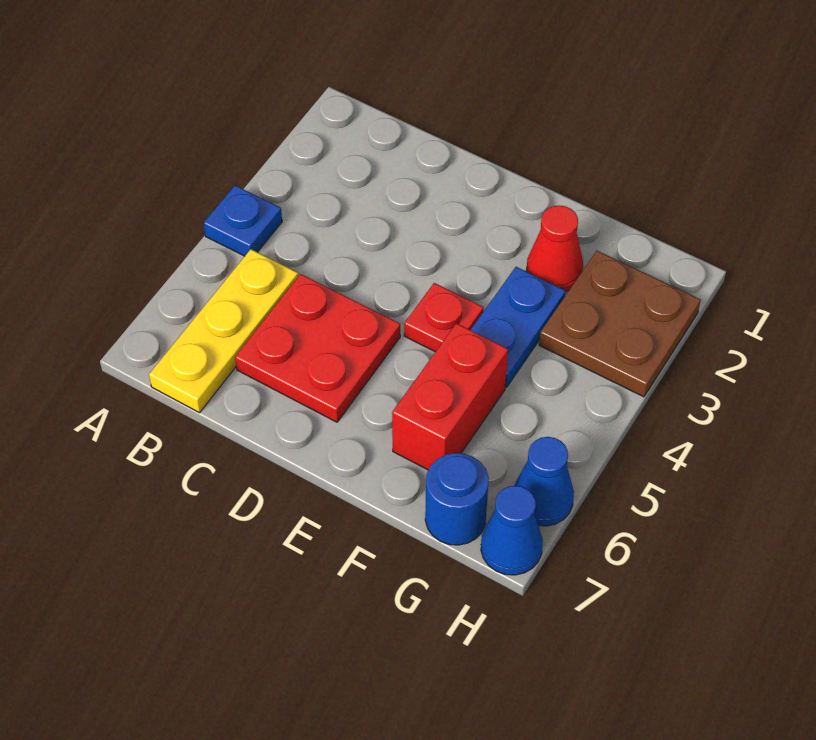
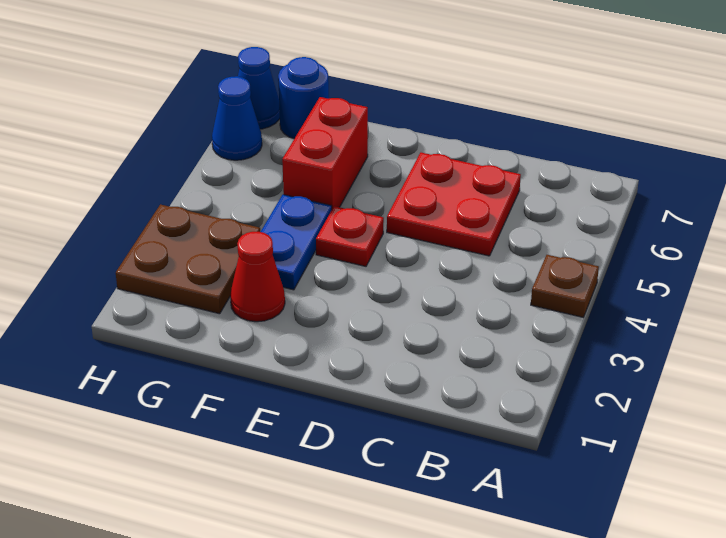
blue plate A4 level 1 -> brown plate A4 level 1
yellow plate B5:B7 level 1 -> none

